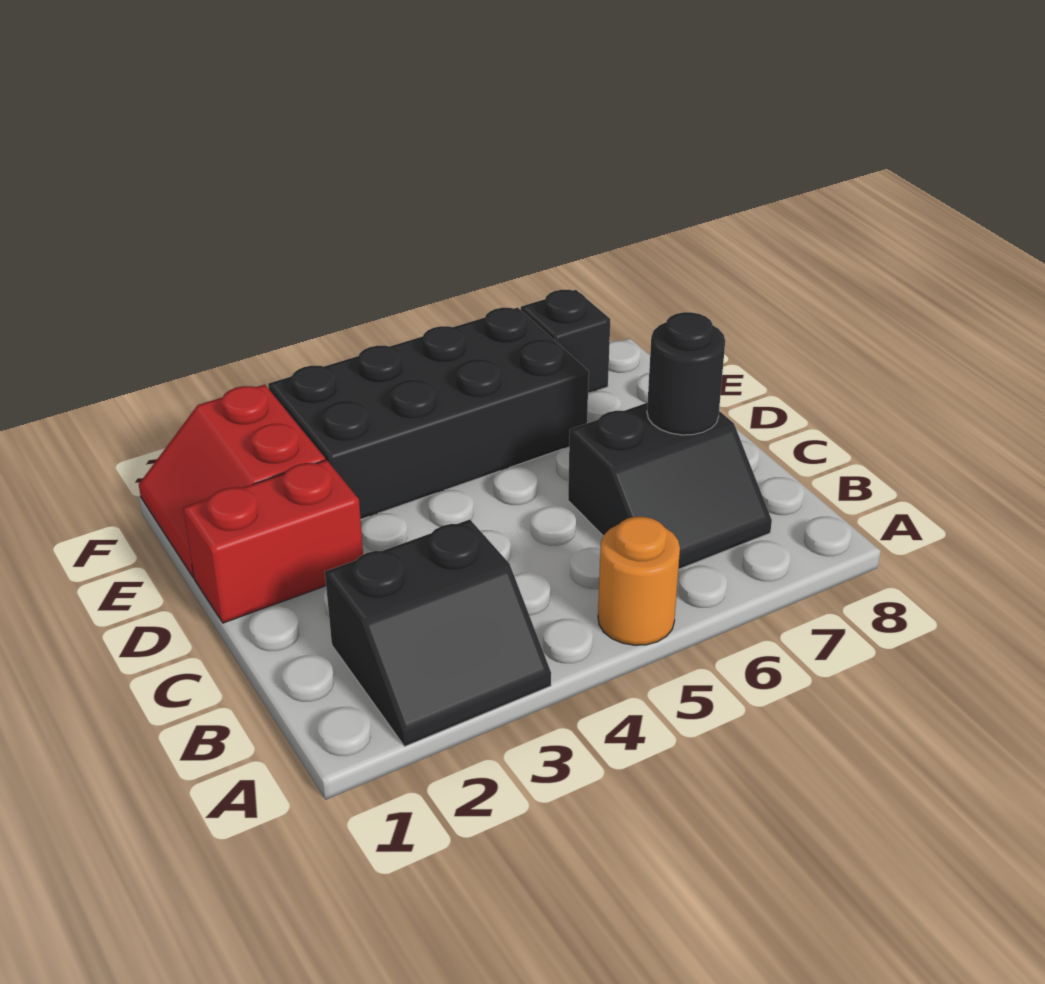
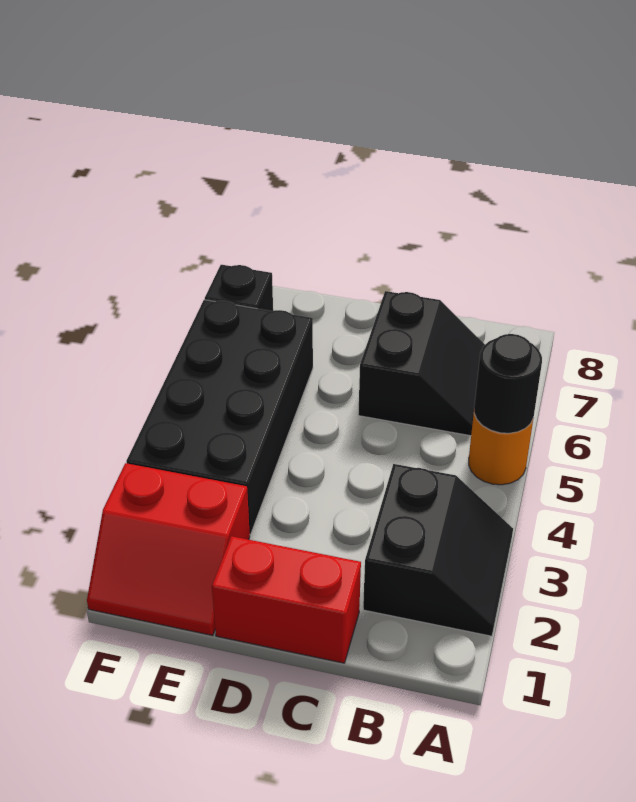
black round brick C7 level 2 -> black round brick A5 level 2
red brick D1:D2 level 1 -> red brick C1:D1 level 1

